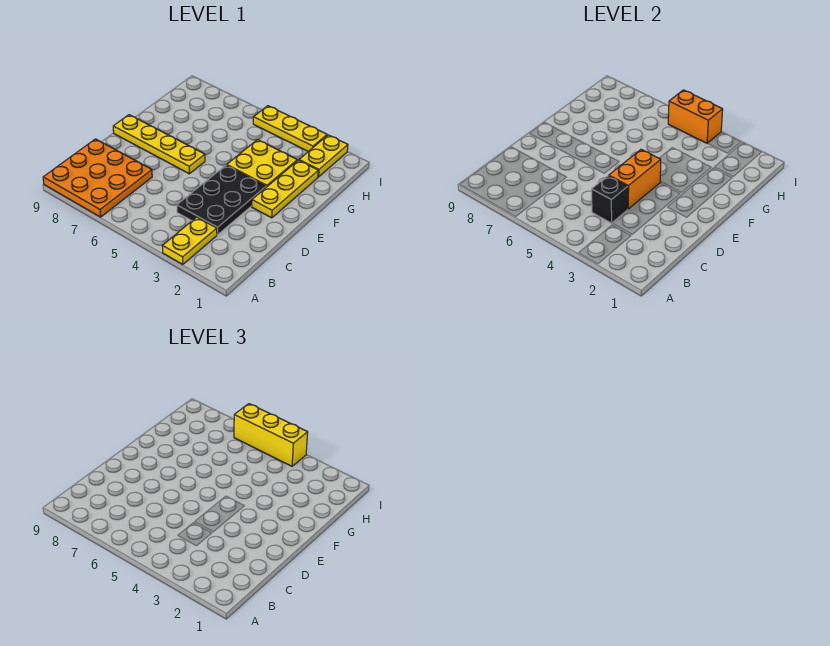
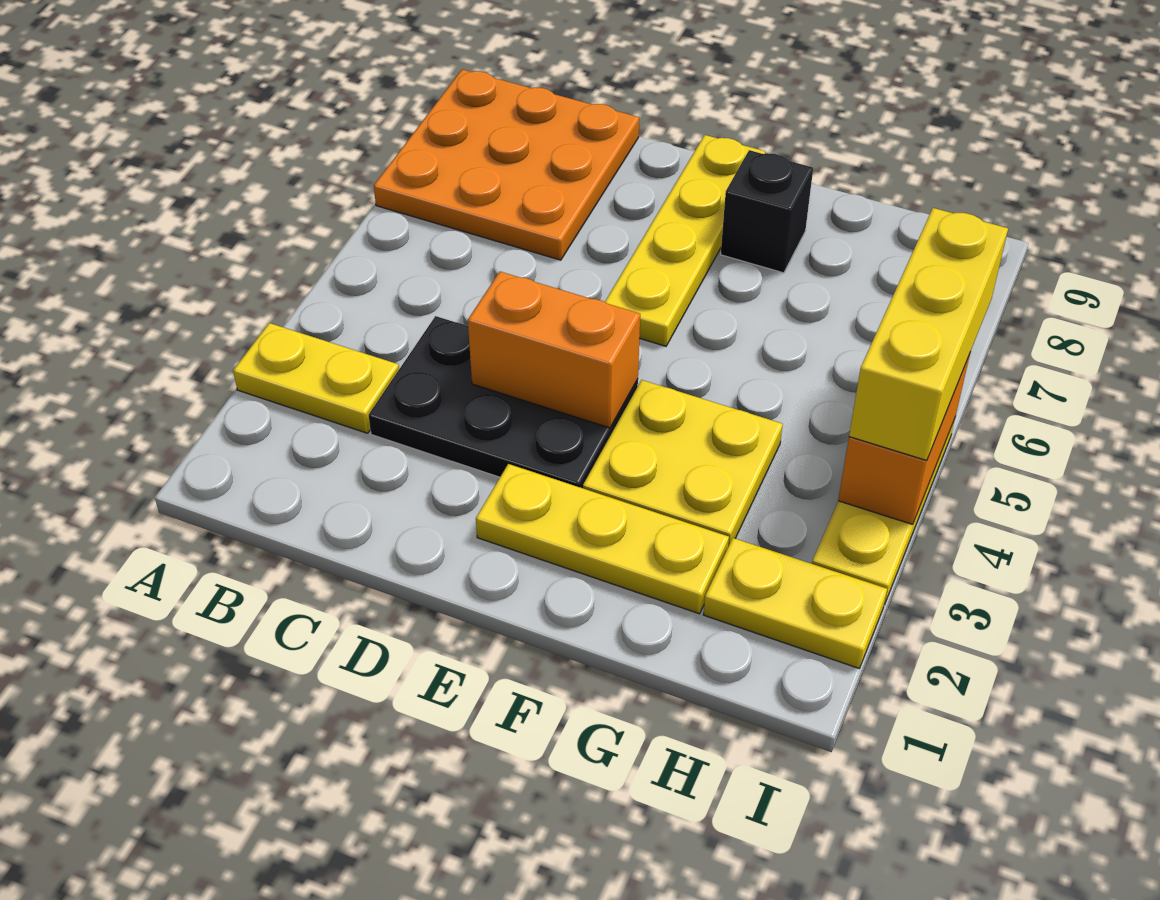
black brick C4 level 2 -> black brick F8 level 1

